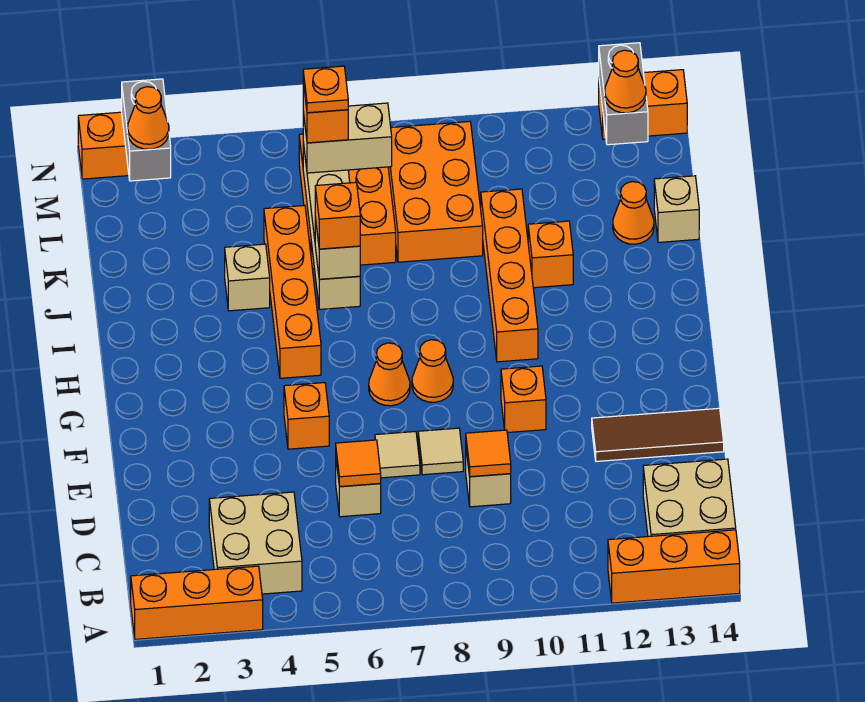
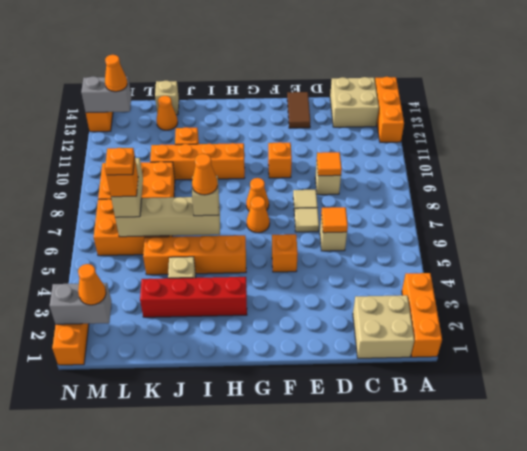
tan brick B3:C4 level 1 -> tan brick B1:C2 level 1
brown tile E12:E14 level 1 -> brown tile E13:E14 level 1
none -> red brick H3:K3 level 1
orange brick I6 level 4 -> orange cone I6 level 4

